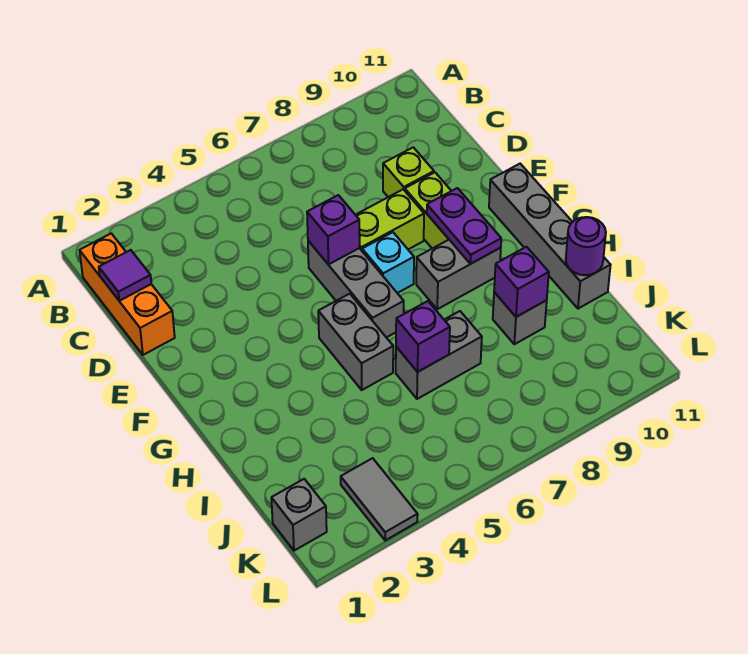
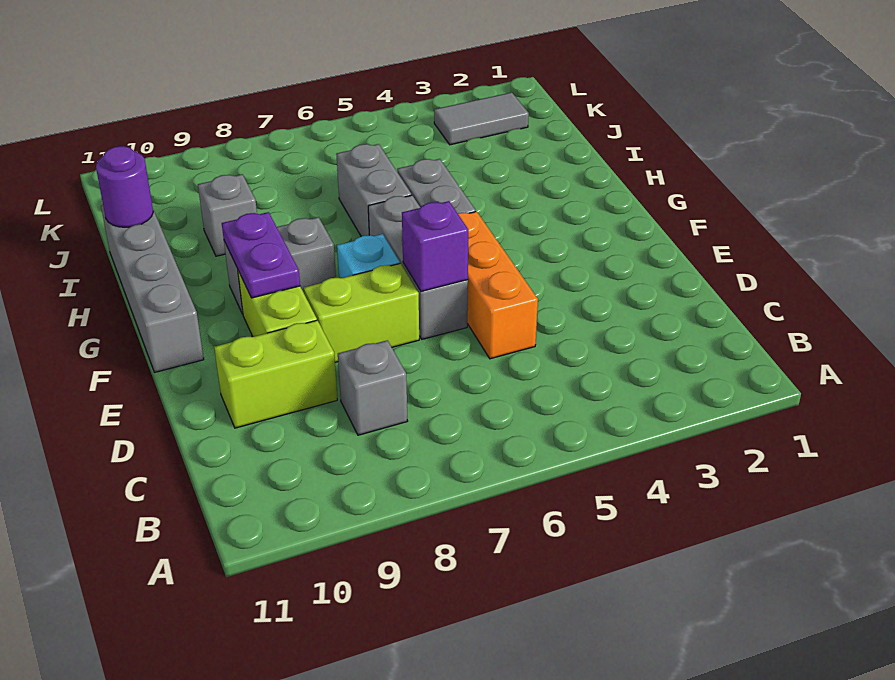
orange brick B1:D1 level 1 -> orange brick D5:F5 level 1
purple tile C1 level 2 -> none
lime brick D9 level 1 -> lime brick D9:D10 level 1
grey brick I6:I7 level 1 -> grey brick H6:I6 level 1
purple brick I6 level 2 -> none
purple brick I9 level 2 -> none
grey brick K1 level 1 -> grey brick C8 level 1
grey tile K3:L3 level 1 -> grey tile K2:K3 level 1

